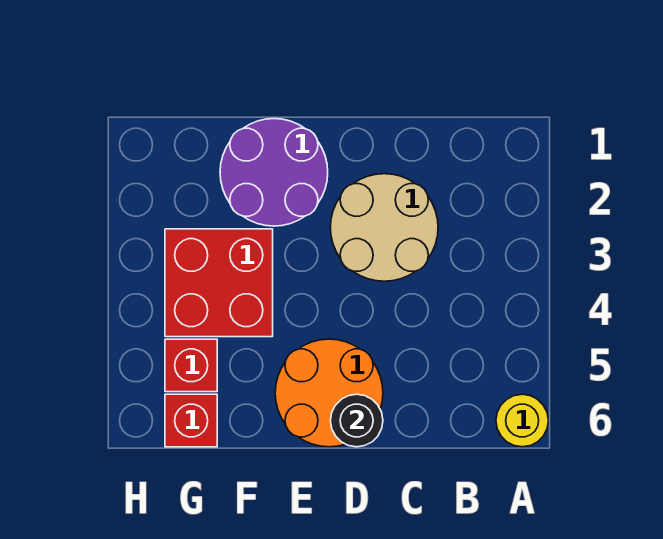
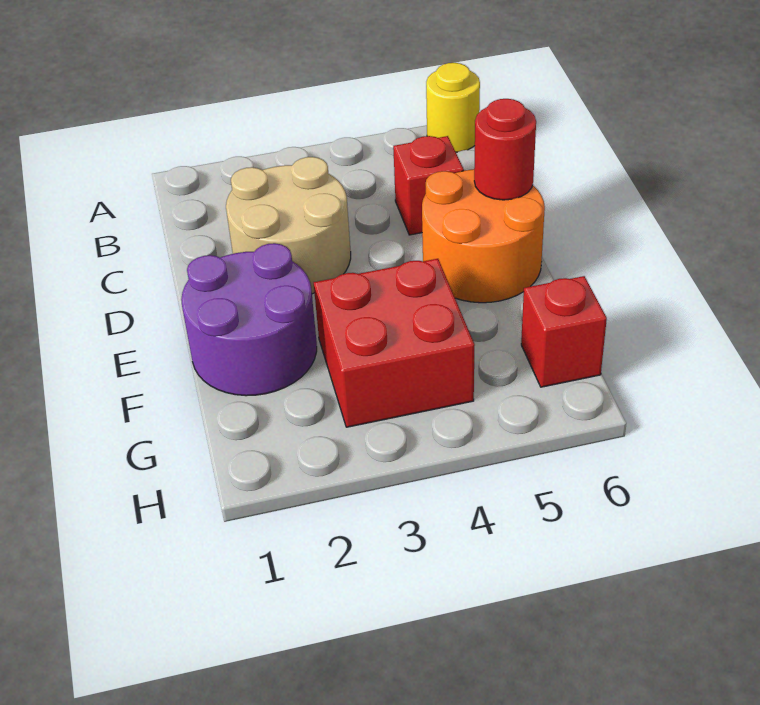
black round brick D6 level 2 -> red round brick D6 level 2
red brick G5 level 1 -> red brick C5 level 1

